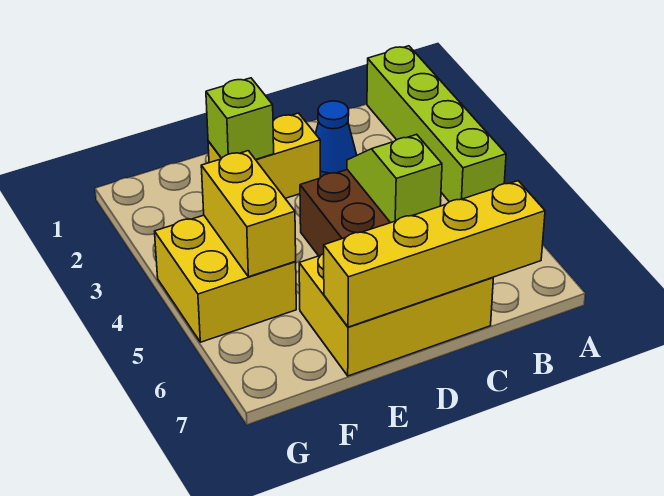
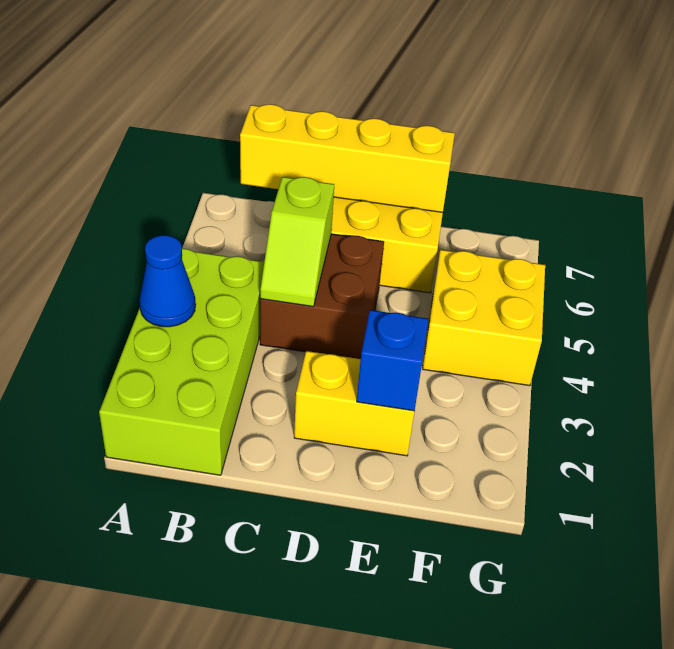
lime brick A1:A4 level 1 -> lime brick A1:B4 level 1
blue cone C2 level 1 -> blue cone A3 level 2
lime brick E2 level 2 -> blue brick E2 level 2
yellow brick F4:F5 level 2 -> none

